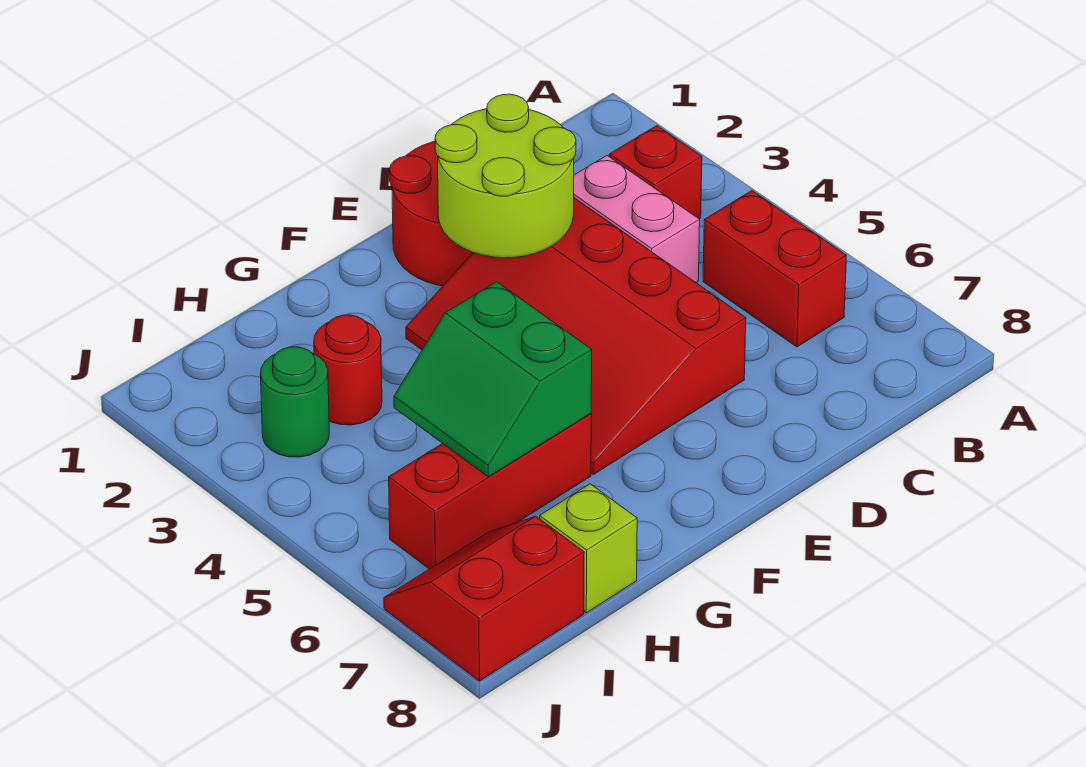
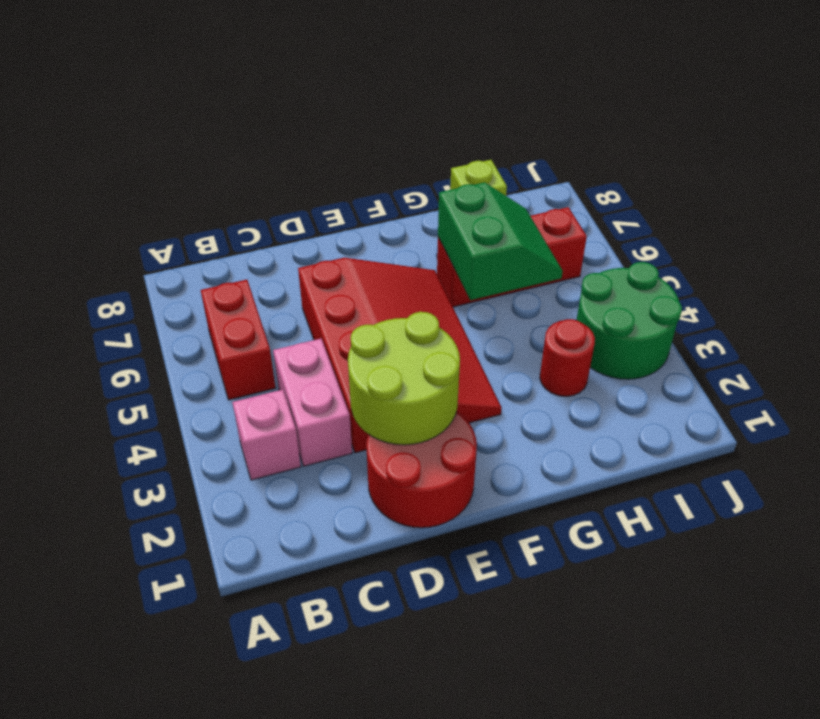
red brick B3 level 1 -> pink brick B3 level 1
green round brick I3 level 1 -> green round brick I3:J4 level 1
red slope I7:J8 level 1 top 8 -> none

